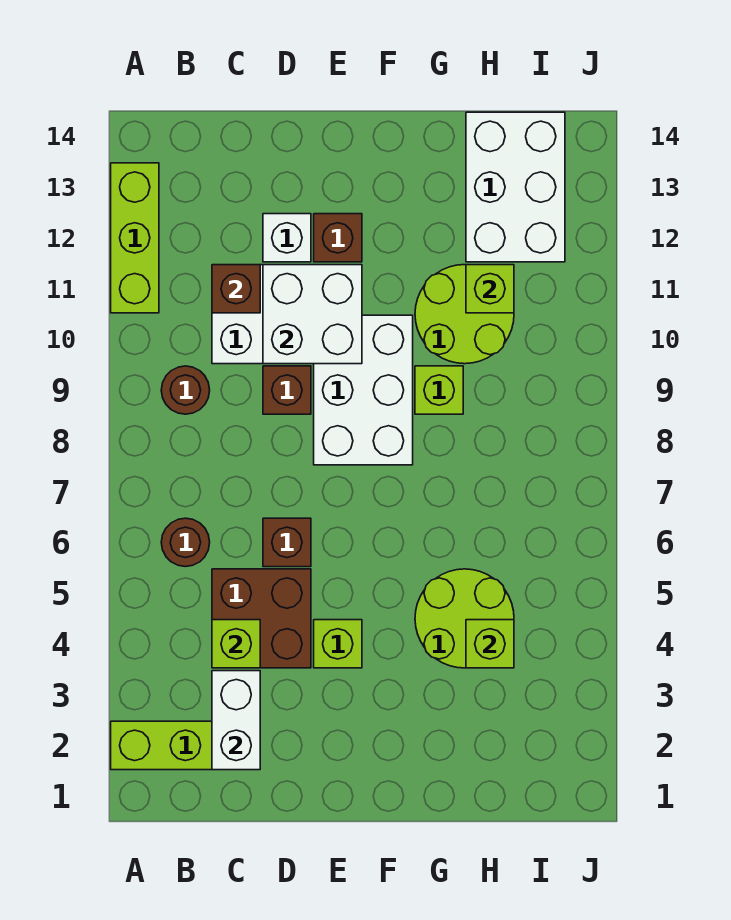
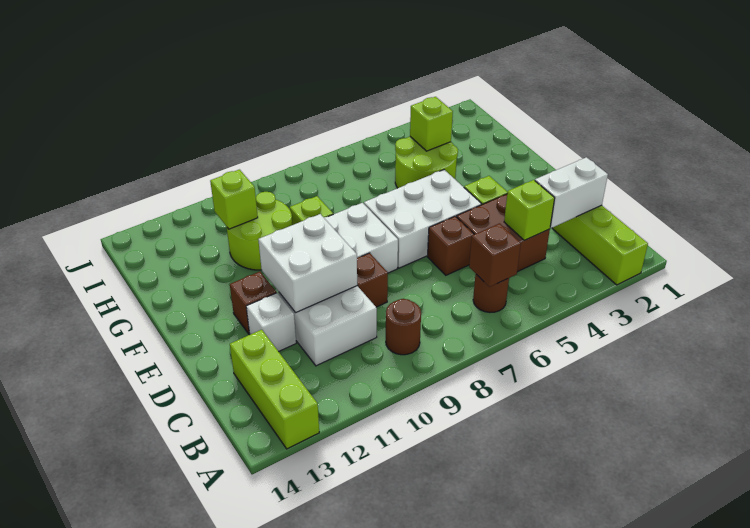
lime brick A11:A13 level 1 -> lime brick A13:C13 level 1
brown brick C11 level 2 -> brown brick B6 level 2
white brick H12:I14 level 1 -> white brick E5:F7 level 1

